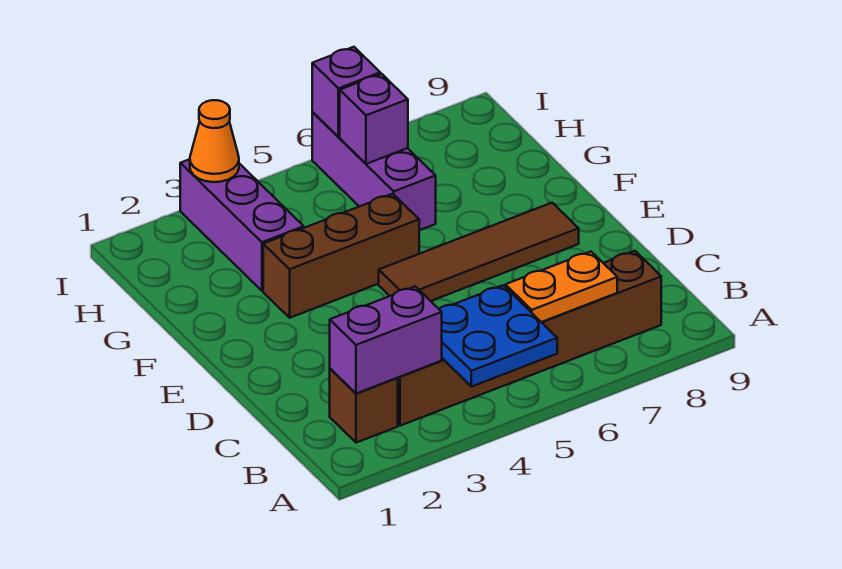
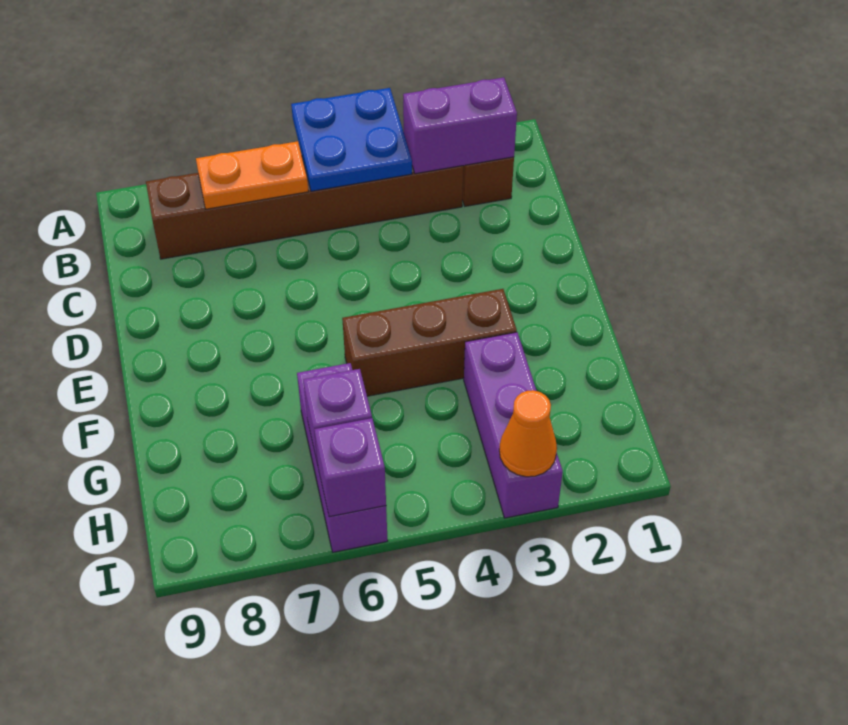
brown tile E5:E8 level 1 -> none

